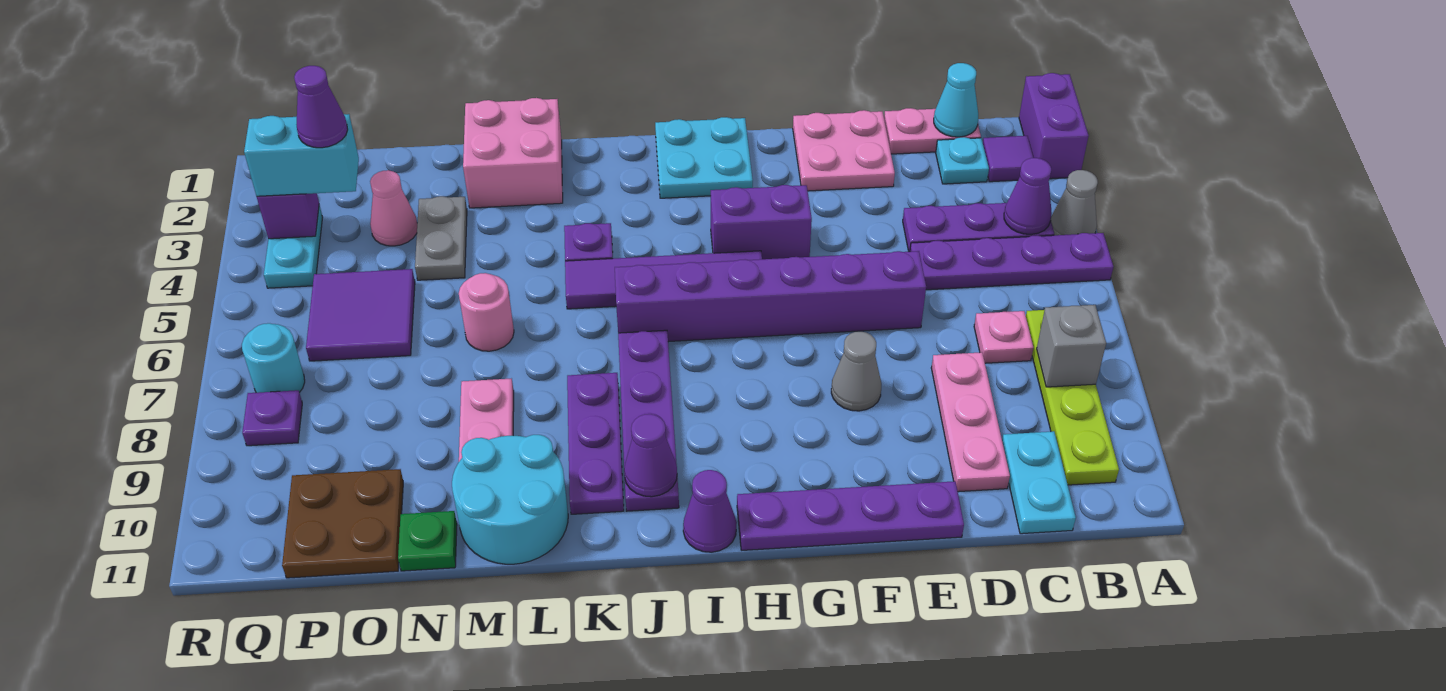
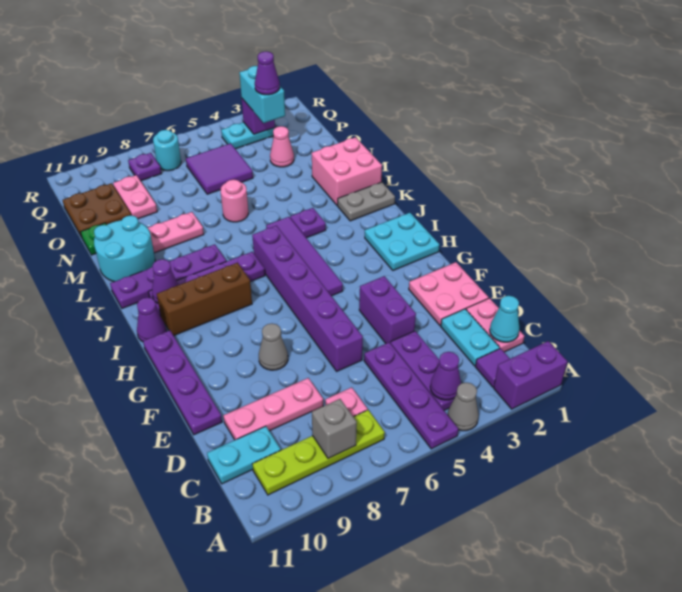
cyan plate C2 level 1 -> cyan plate C2:D2 level 1
purple brick G4:H4 level 1 -> purple brick E4:F4 level 1
none -> brown brick I8:I10 level 1
purple plate K8:K10 level 1 -> purple plate K8:K11 level 1
grey plate N3:N4 level 1 -> grey plate K1:K2 level 1
none -> pink plate O9:P9 level 1

